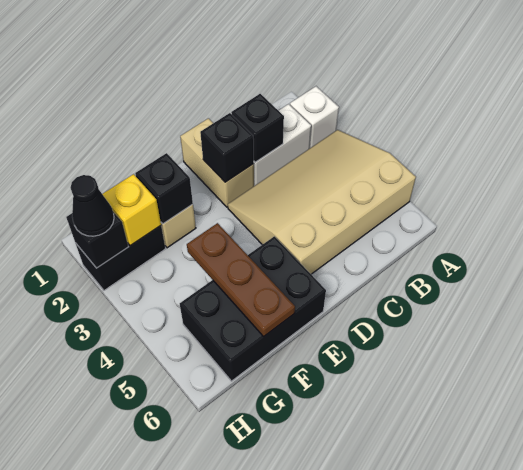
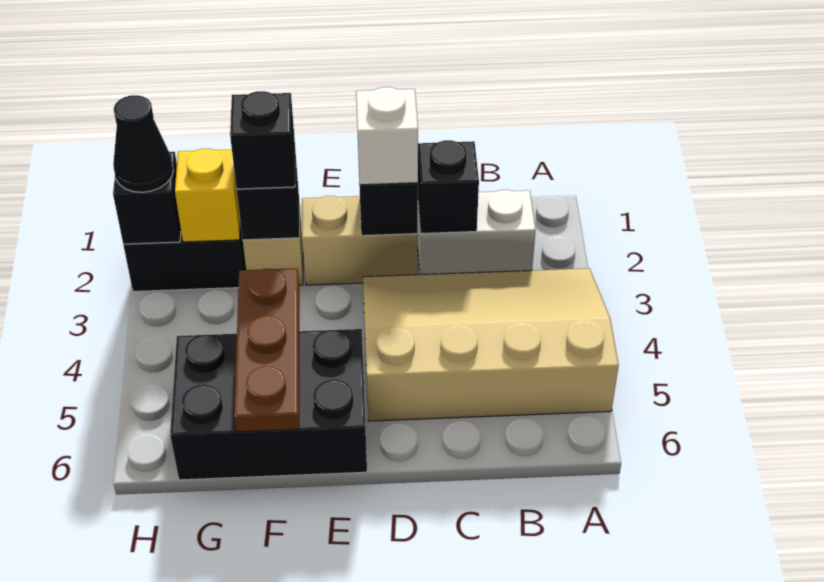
white brick A2 level 1 -> white brick D2 level 3
tan brick D1:D2 level 1 -> tan brick D2:E2 level 1
none -> black brick F2 level 3

